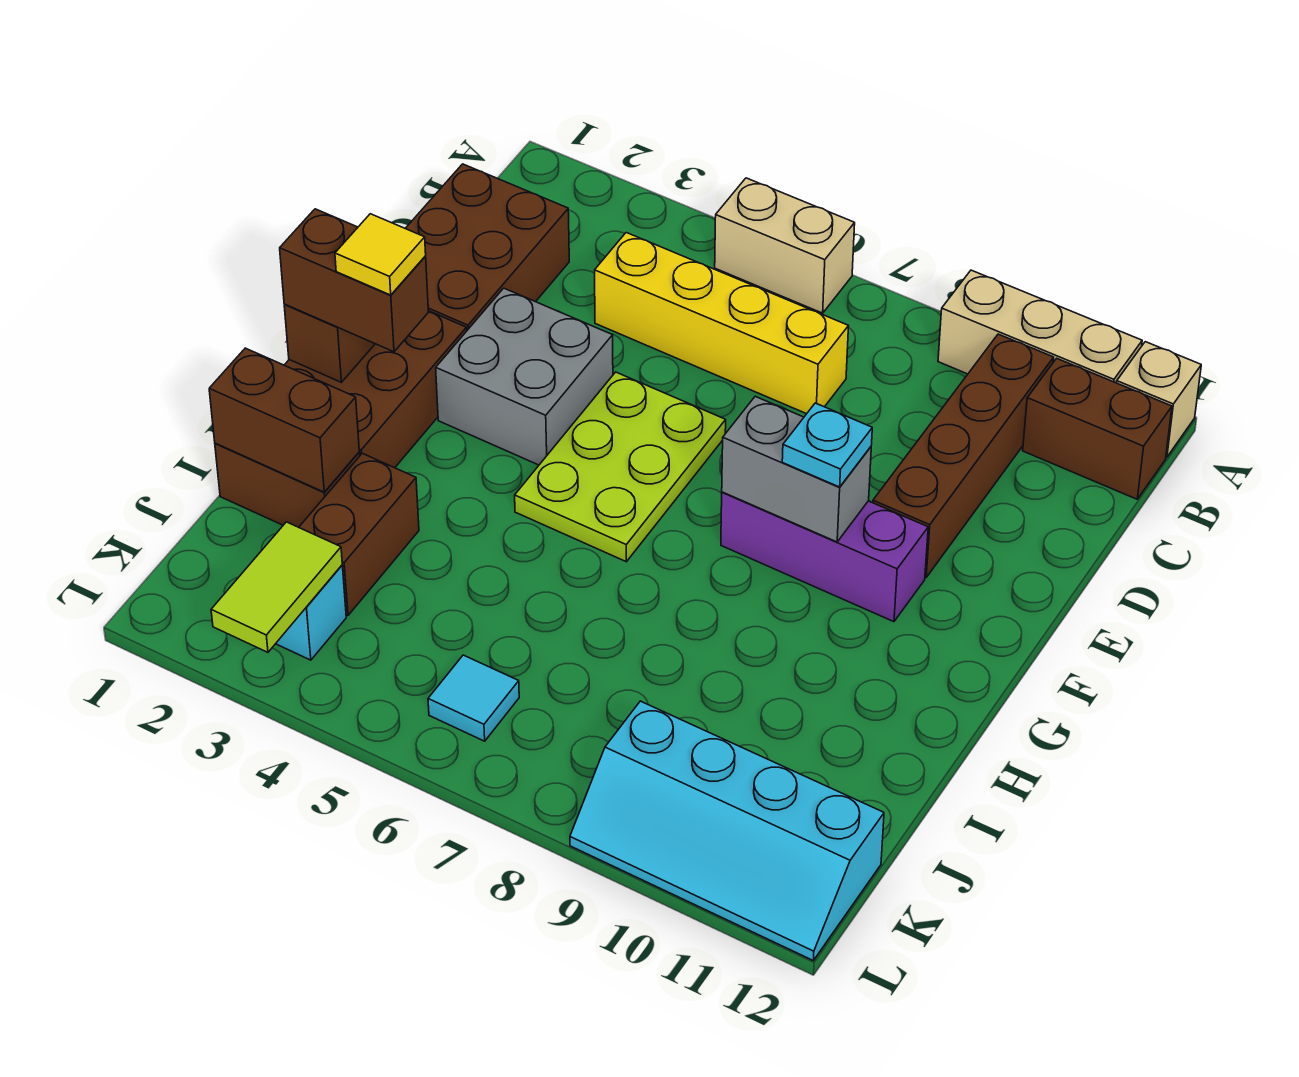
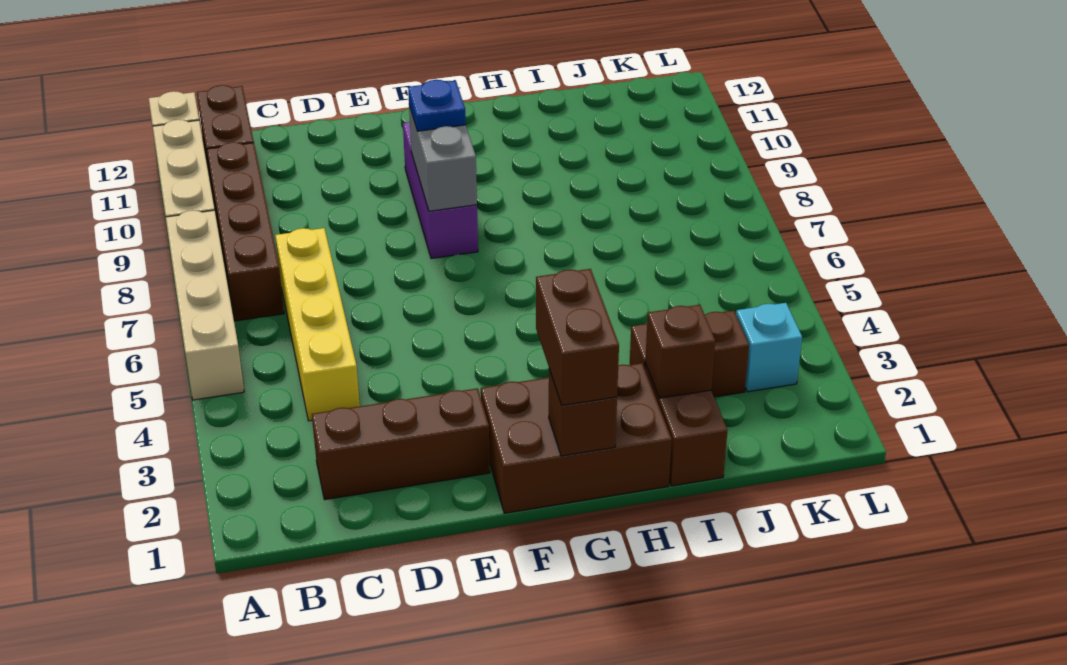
tan brick A5:A6 level 1 -> tan brick A5:A8 level 1
brown brick B10:E10 level 1 -> brown brick B7:B10 level 1
brown brick C1:E2 level 1 -> brown brick C2:E2 level 1
grey brick E3:F4 level 1 -> none
lime plate E5:G6 level 1 -> none
cyan plate F9 level 3 -> blue plate F9 level 3
yellow tile G2 level 4 -> none
brown brick I1:I2 level 2 -> brown brick I2 level 2
lime tile K3:L3 level 2 -> none
cyan tile K6 level 1 -> none
cyan slope K9:L12 level 1 top K -> none

